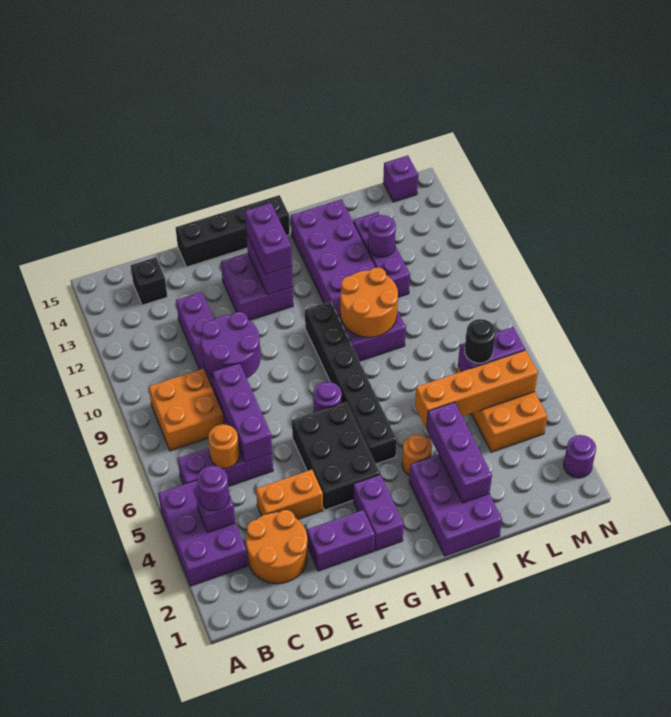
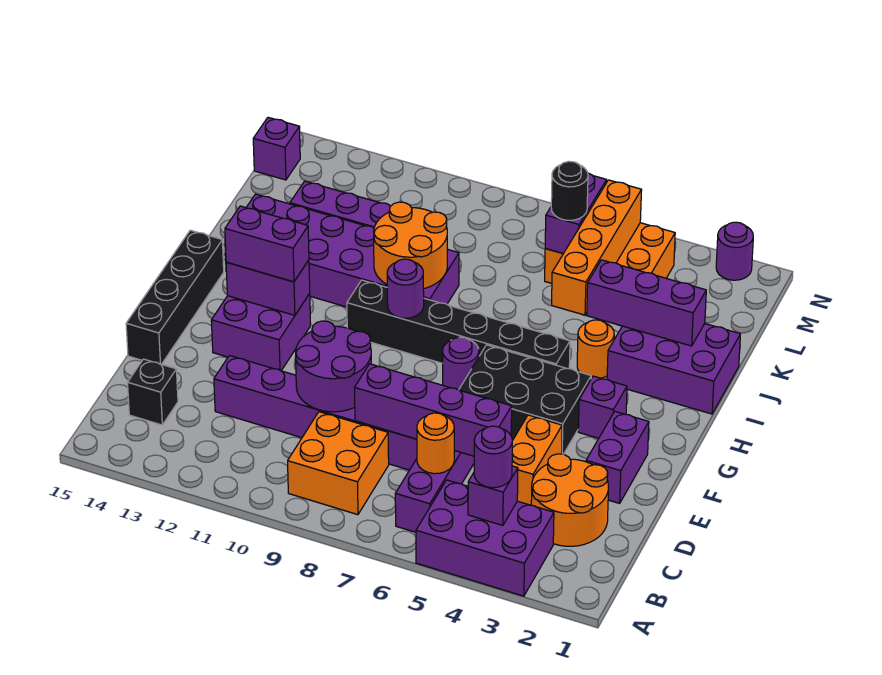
purple brick D6:D8 level 2 -> purple brick D5:D8 level 2
purple brick G2:G3 level 1 -> purple brick G3 level 1
purple round brick K12 level 2 -> purple round brick H9 level 2

